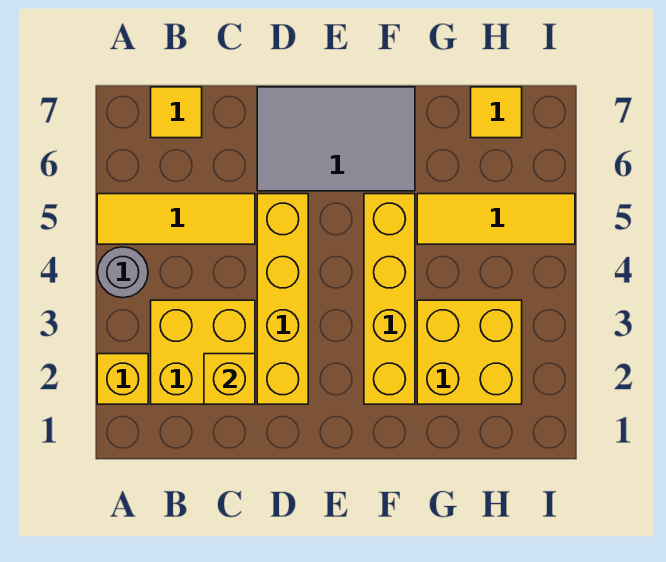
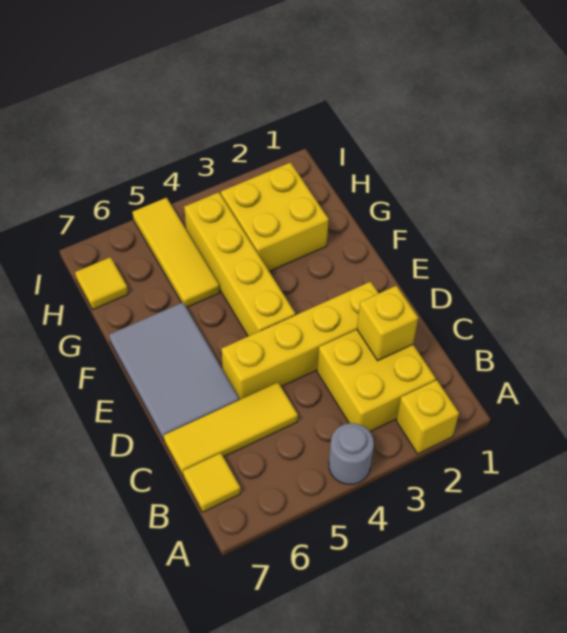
yellow tile A5:C5 level 1 -> yellow tile C5:C7 level 1
yellow brick F2:F5 level 1 -> yellow brick E4:H4 level 1

